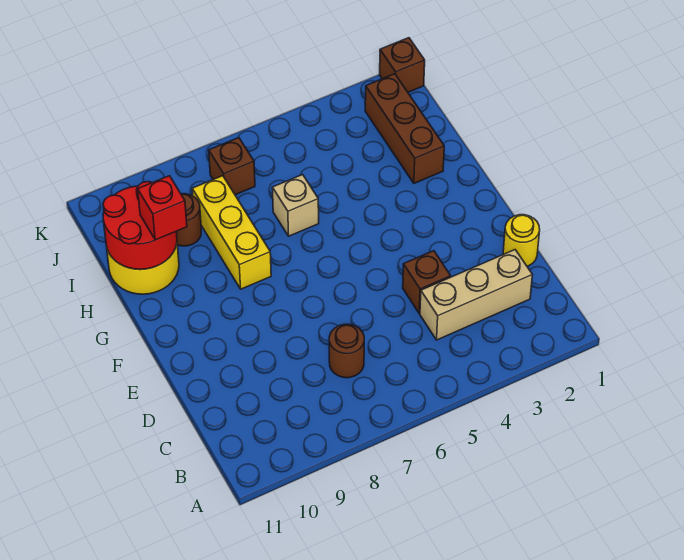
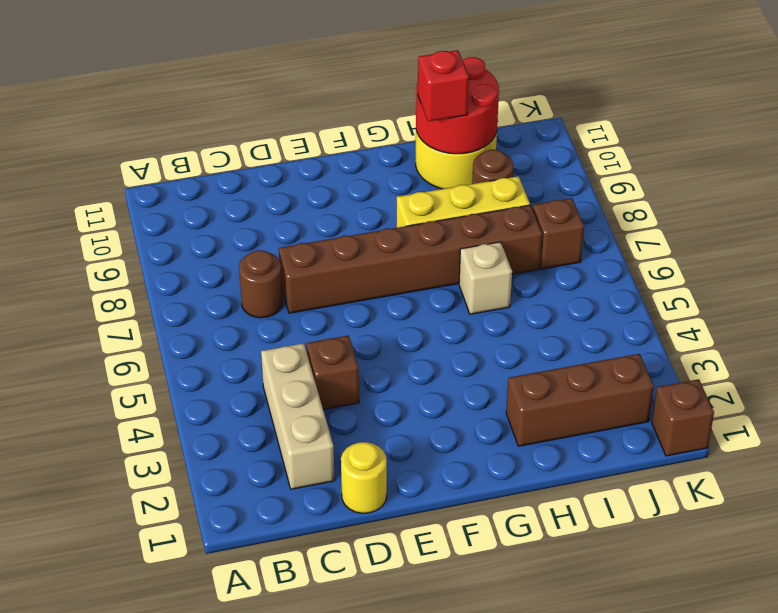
none -> brown brick D7:I7 level 1

